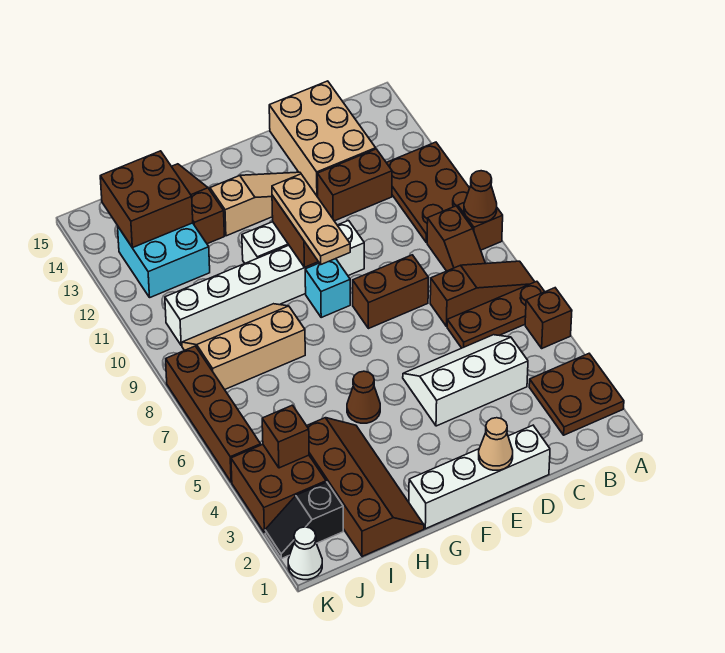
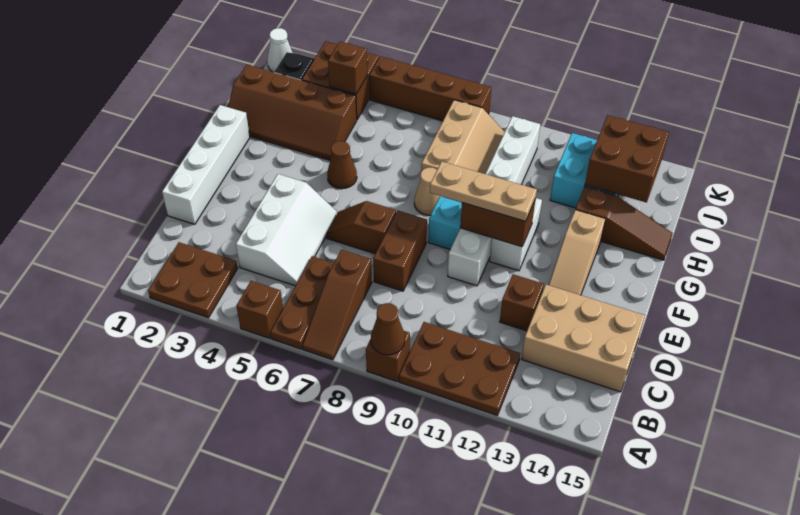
brown slope B8:B9 level 1 top 9 -> brown slope E6:E7 level 1 top 7
brown brick C12:D12 level 1 -> brown brick D12 level 1
tan cone E1 level 2 -> tan cone G8 level 1

